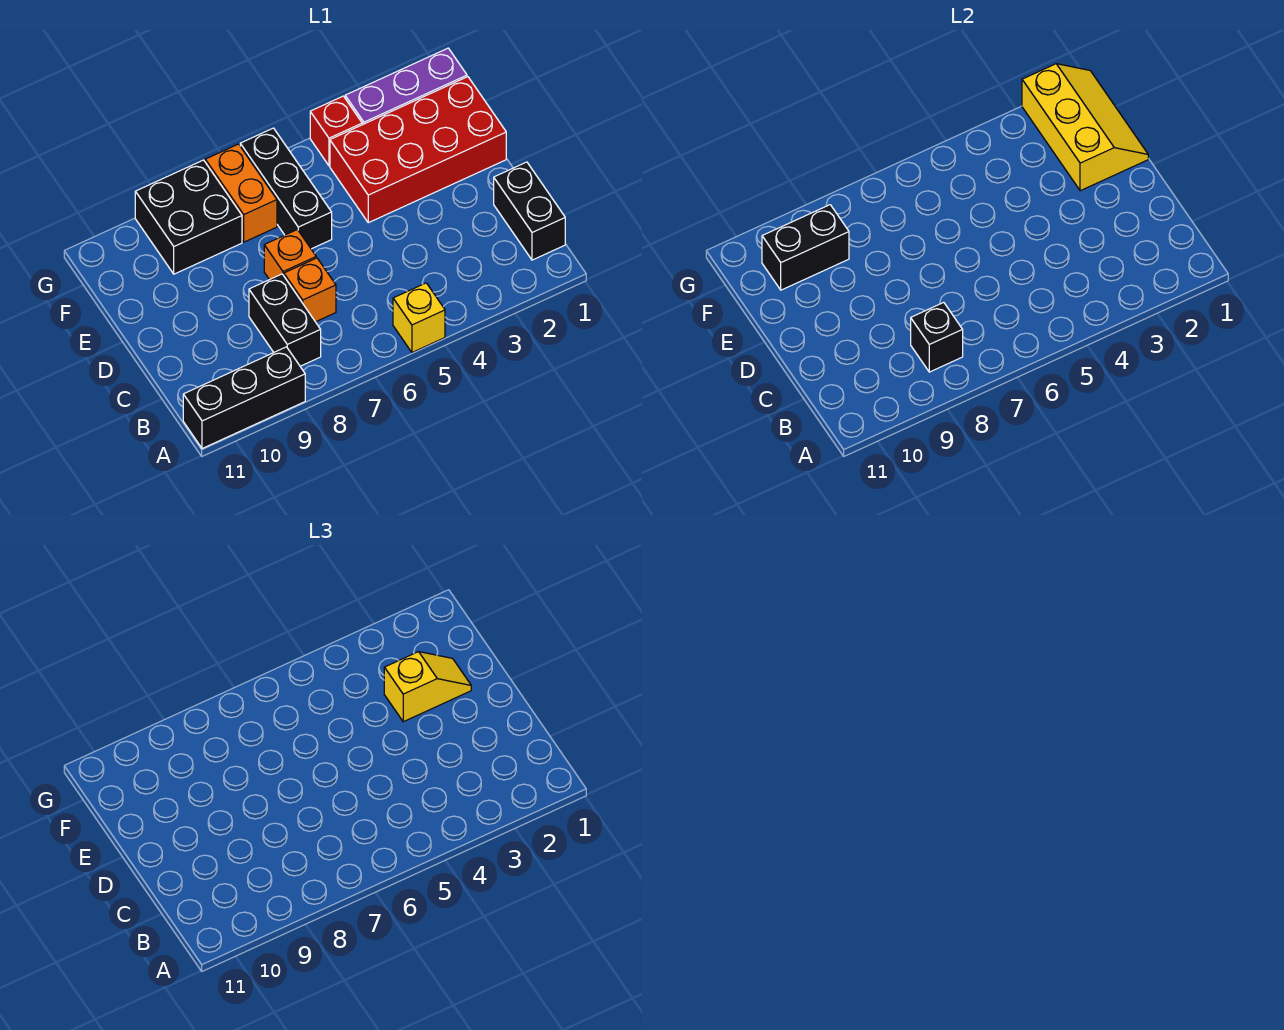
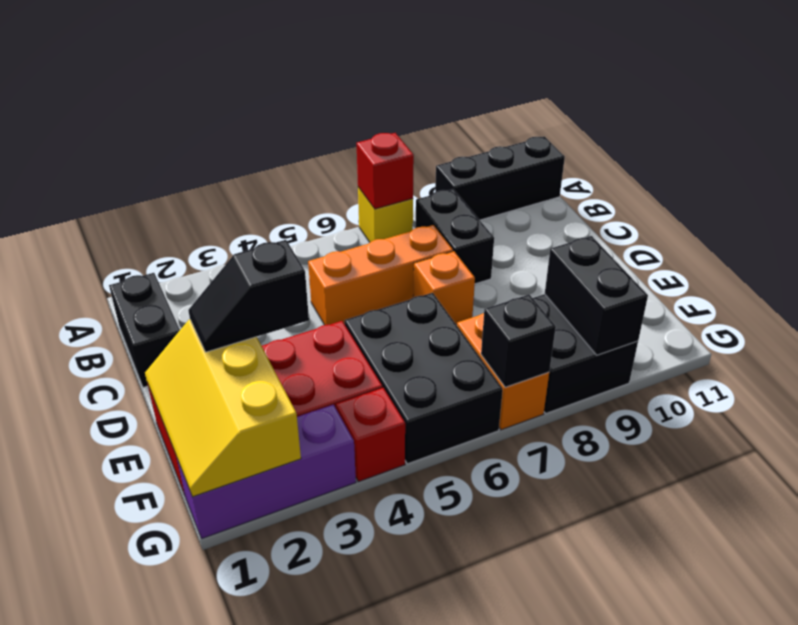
yellow brick A5 level 1 -> yellow brick A7 level 1
none -> red brick A7 level 2
black brick B8 level 2 -> black brick G7 level 2
orange brick C7 level 1 -> orange brick C5:C7 level 1
yellow slope E2:E3 level 3 top 3 -> black slope E2:E3 level 3 top 3
black brick E6:G6 level 1 -> black brick E5:G6 level 1
black brick F9:F10 level 2 -> black brick F9:G9 level 2

